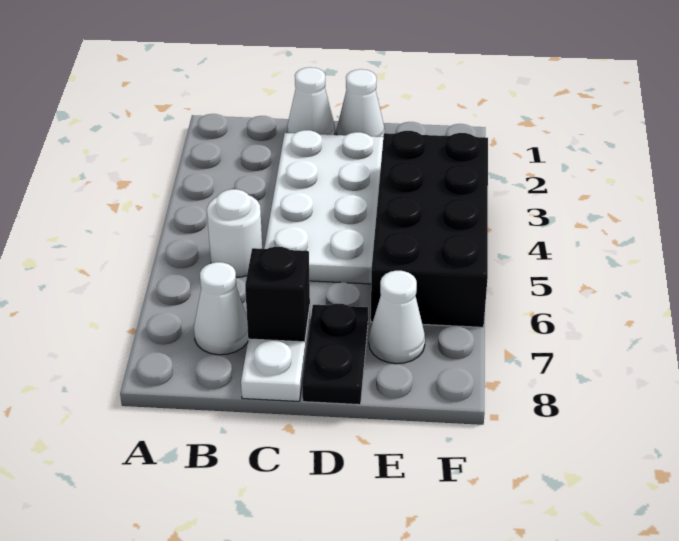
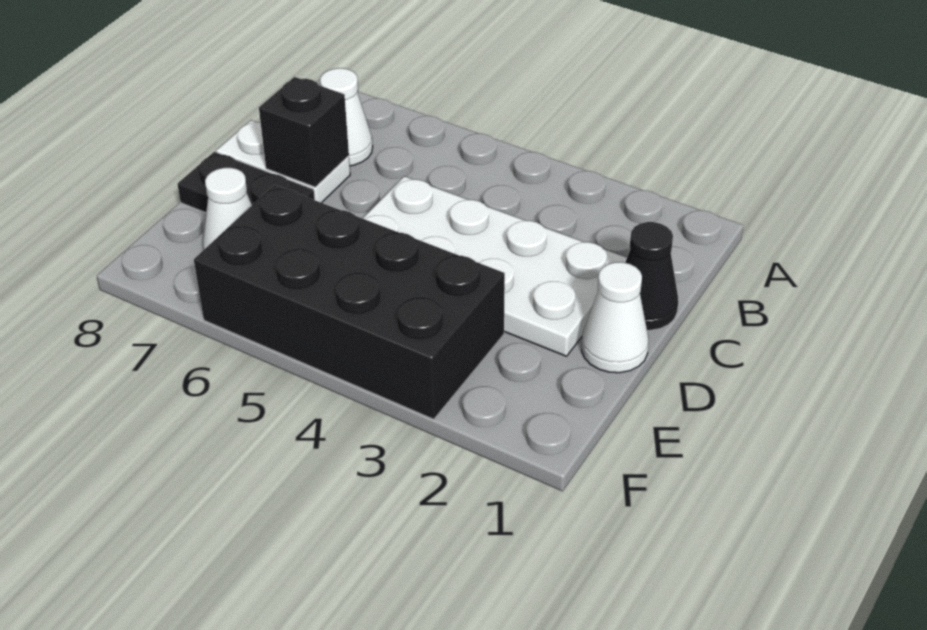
white round brick B5 level 1 -> none
white cone C1 level 1 -> black cone C1 level 1

